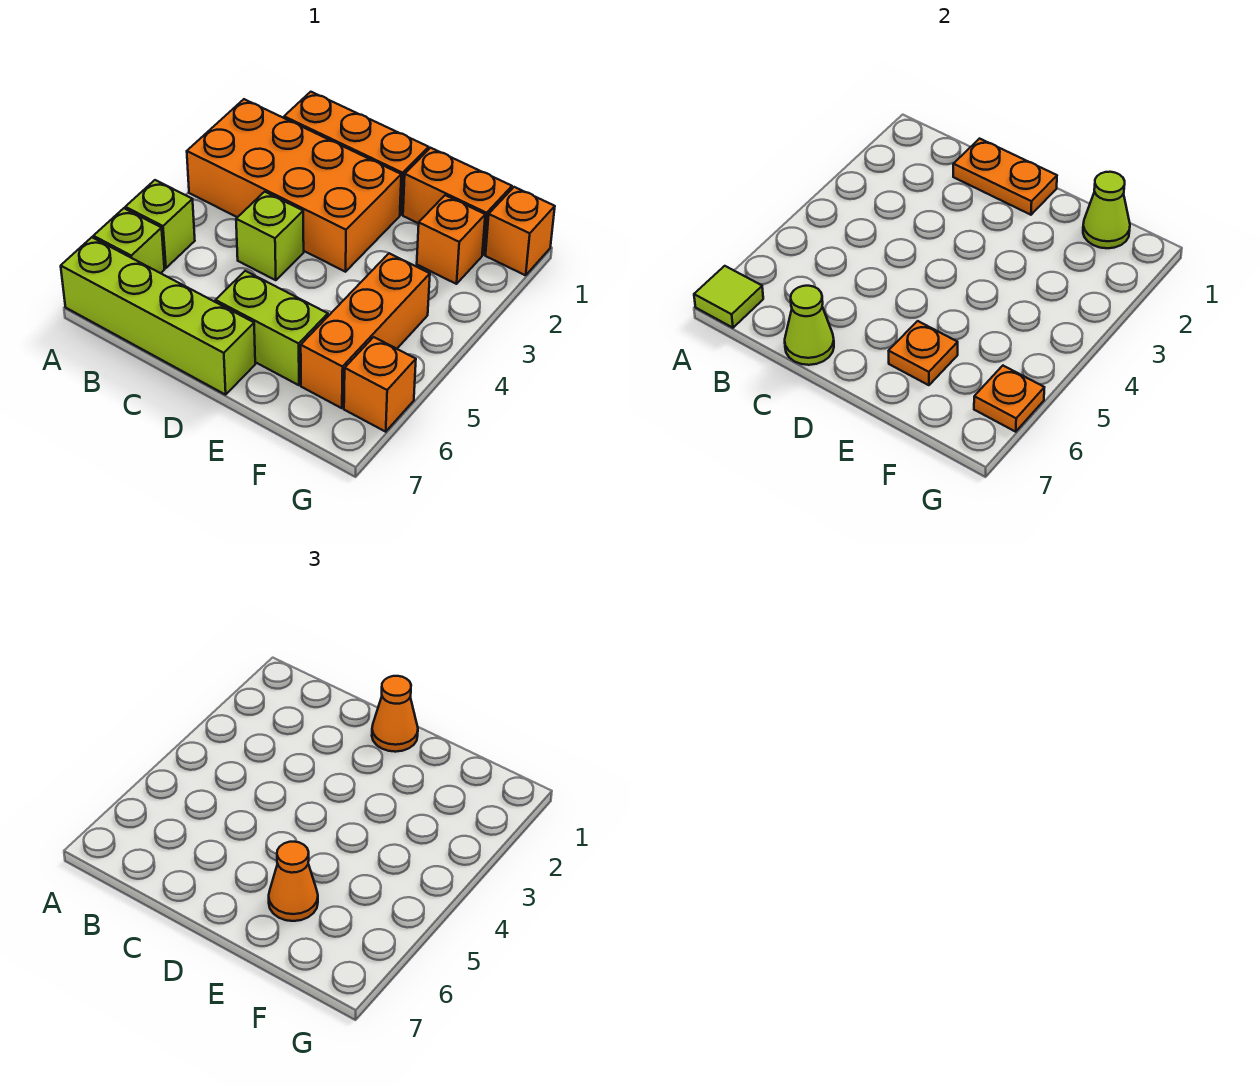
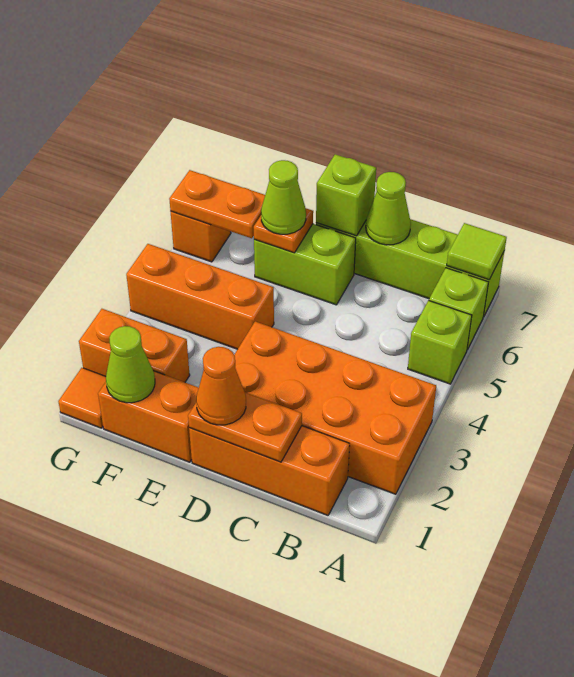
lime brick C4 level 1 -> lime brick D7 level 2
orange cone E6 level 3 -> lime cone E6 level 3
orange brick F2 level 1 -> orange brick F2:G2 level 1
orange brick F4:F6 level 1 -> orange brick E4:G4 level 1
orange brick G1 level 1 -> orange tile G1 level 1
orange plate G6 level 2 -> orange plate F6:G6 level 2

